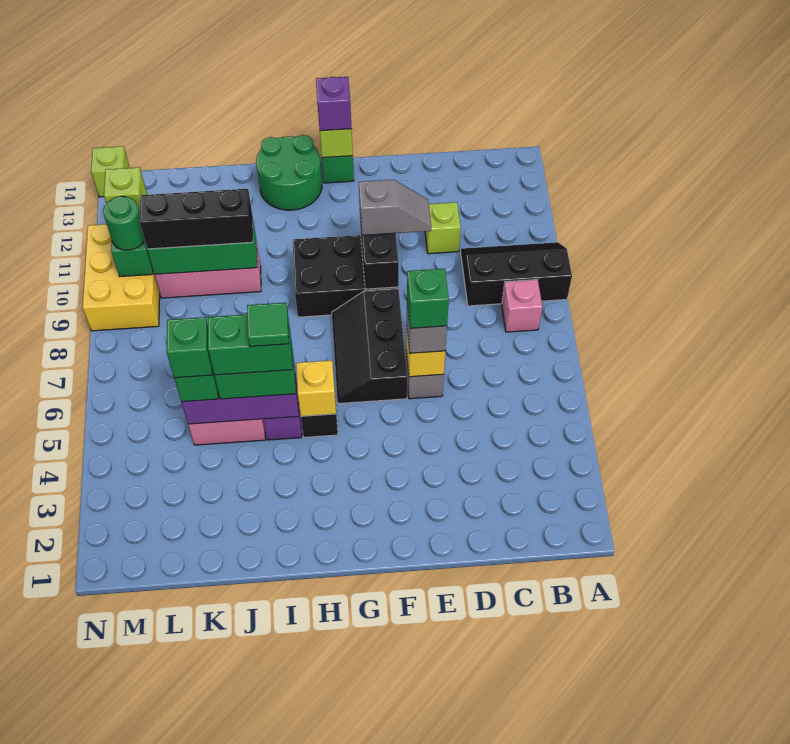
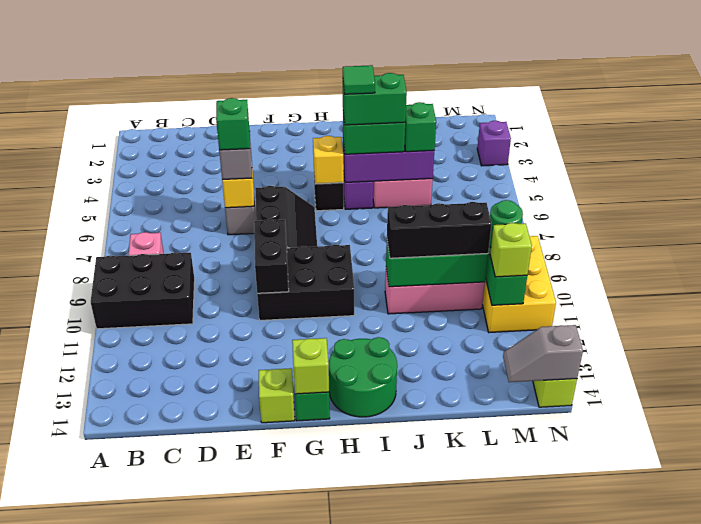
black slope A9:C10 level 1 top 9 -> black brick A9:C10 level 1
lime brick D11 level 1 -> lime brick F14 level 1
grey slope E10:F10 level 3 top F -> grey slope M14:N14 level 2 top N
purple brick G14 level 3 -> purple brick N3 level 1
green brick K5 level 4 -> none

